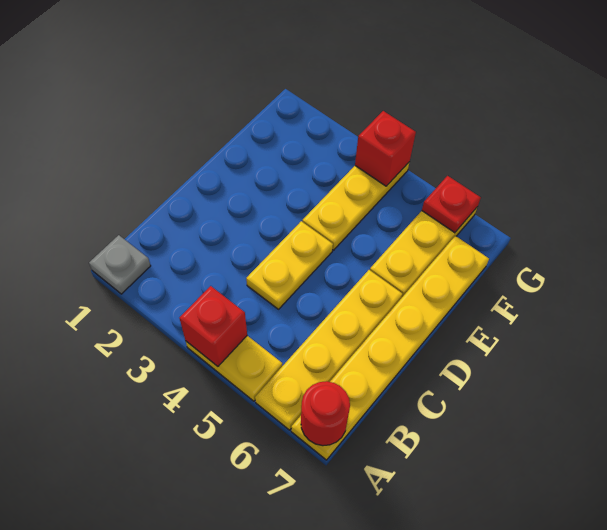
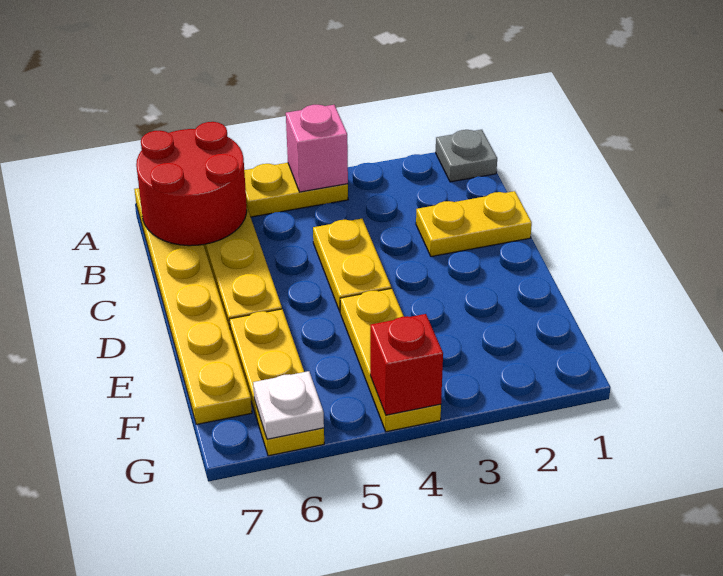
red brick A4 level 2 -> pink brick A4 level 2
red round brick A7 level 2 -> red round brick A6:B7 level 2
none -> yellow plate C1:C2 level 1
red plate G6 level 2 -> white plate G6 level 2

